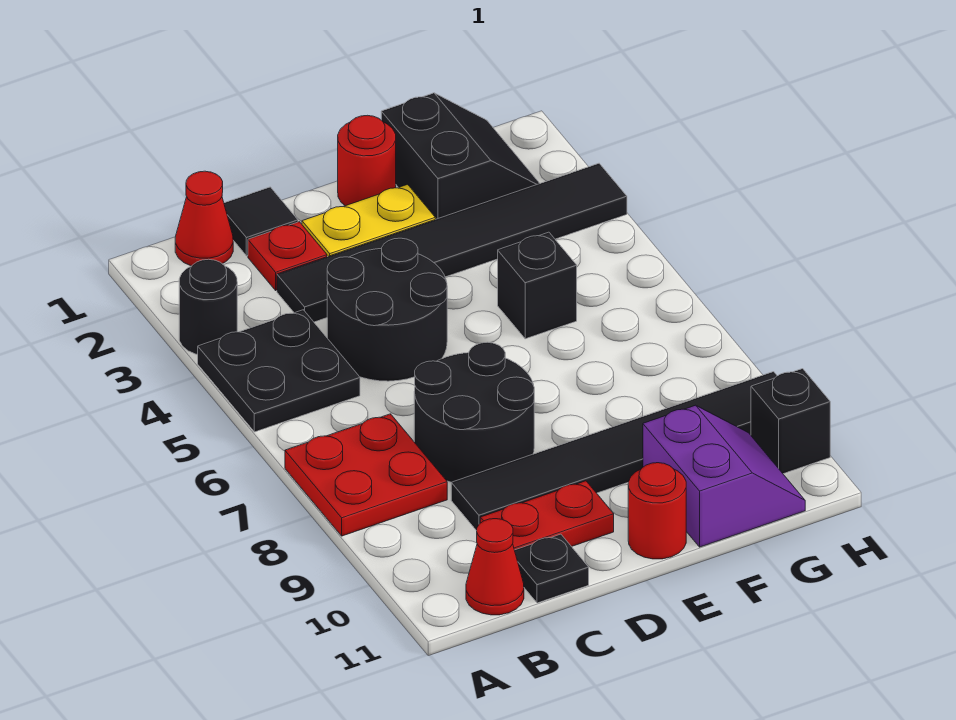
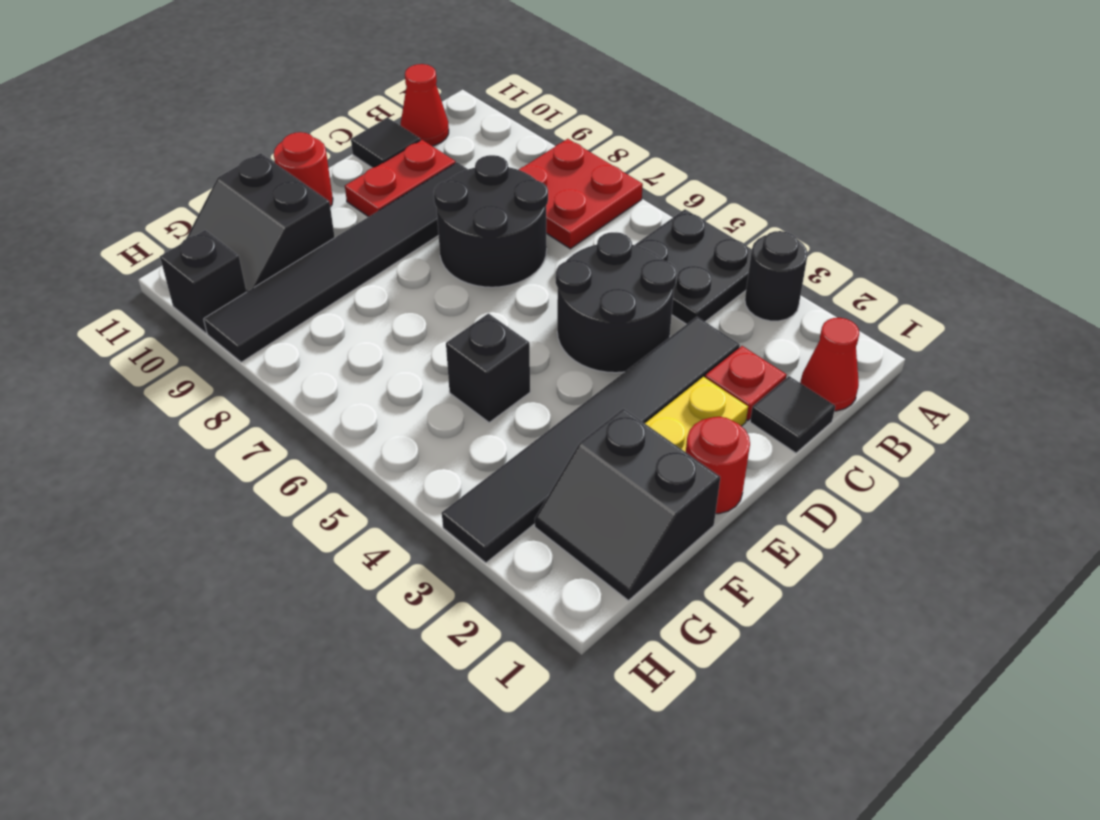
black plate C11 level 1 -> black tile C11 level 1
purple slope F10:G11 level 1 top F -> black slope F10:G11 level 1 top F

